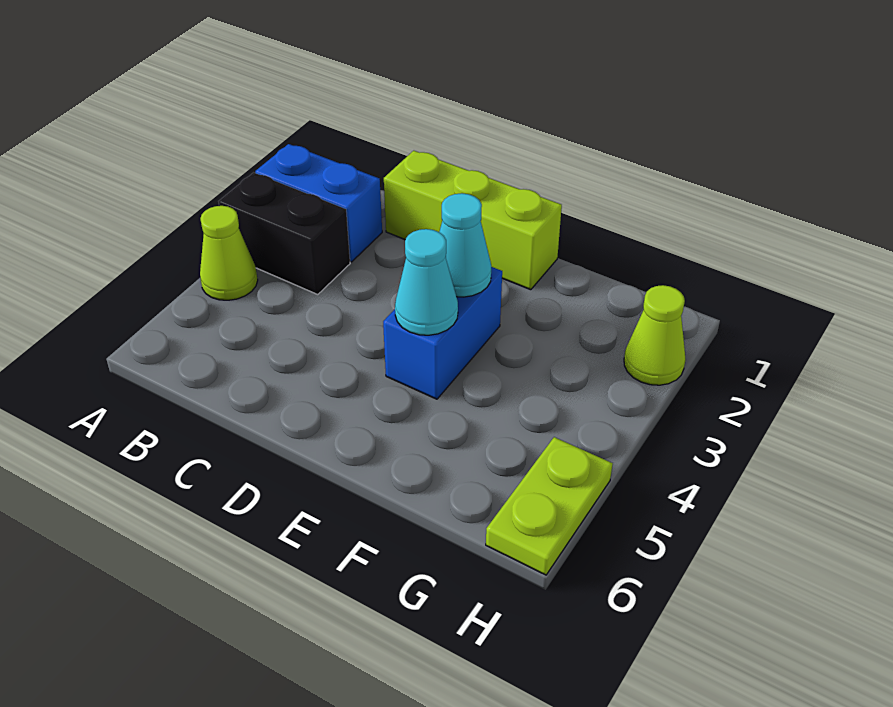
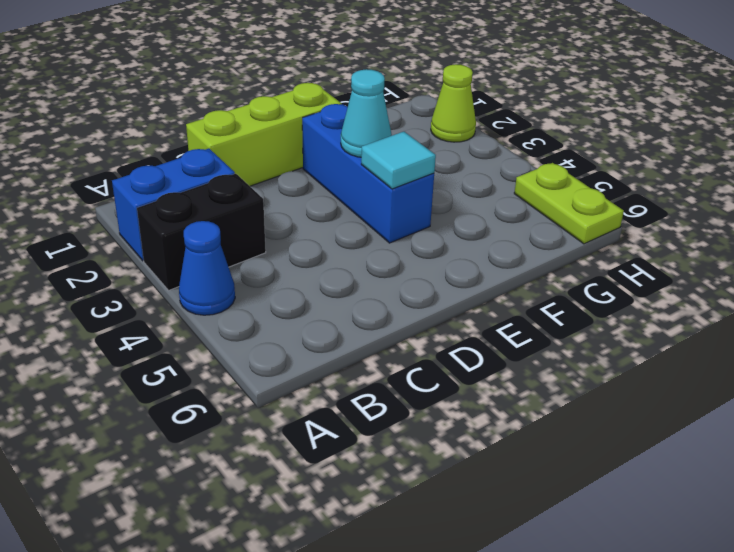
lime cone A4 level 1 -> blue cone A4 level 1
blue brick E3:E4 level 1 -> blue brick E2:E4 level 1
cyan cone E4 level 2 -> cyan tile E4 level 2

